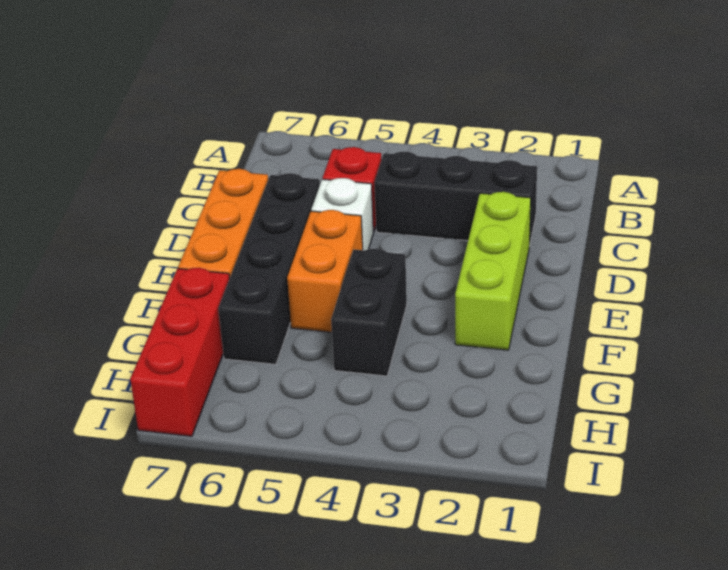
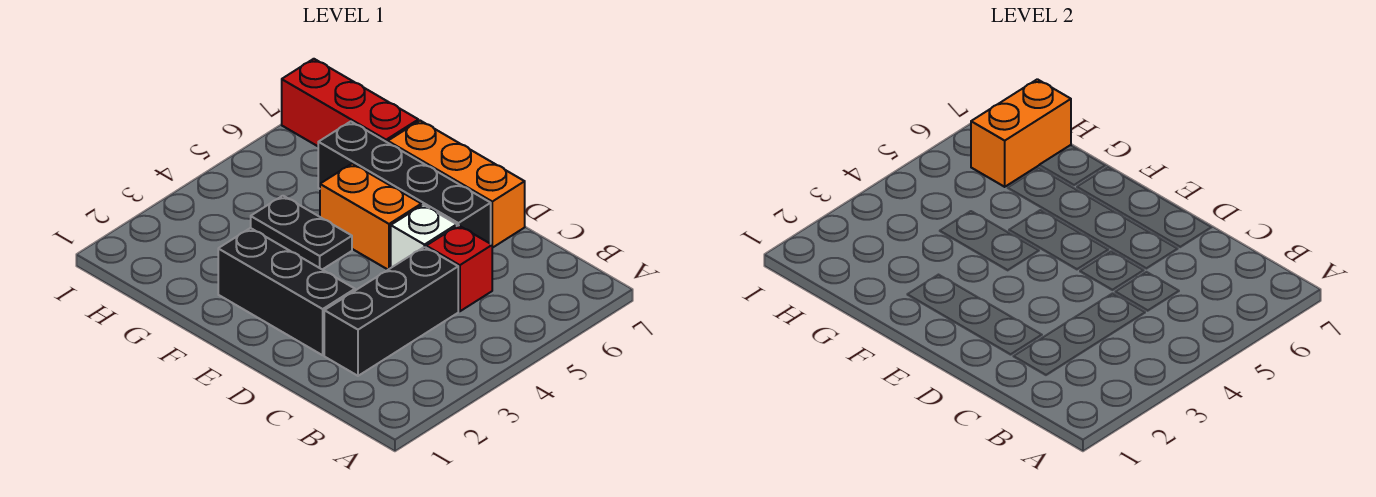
lime brick D2:F2 level 1 -> black brick D2:F2 level 1
black brick F4:G4 level 1 -> black plate F4:G4 level 1
none -> orange brick H6:H7 level 2

